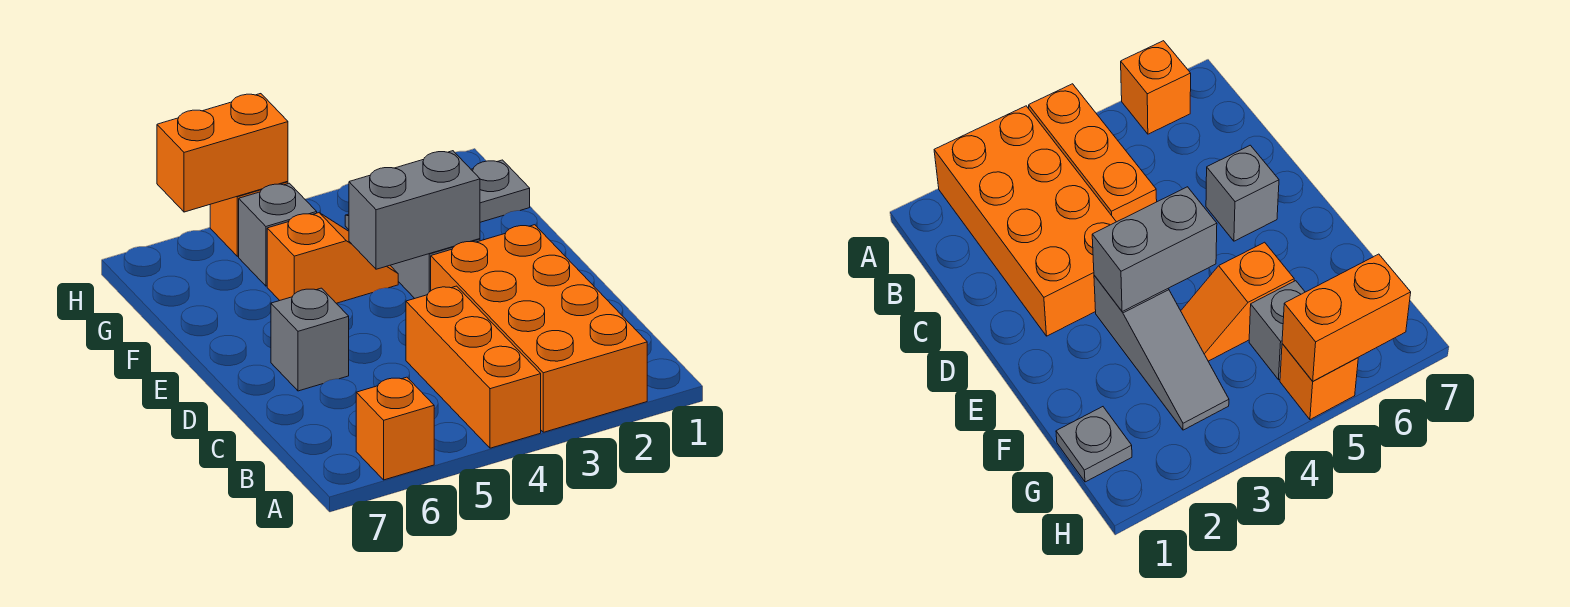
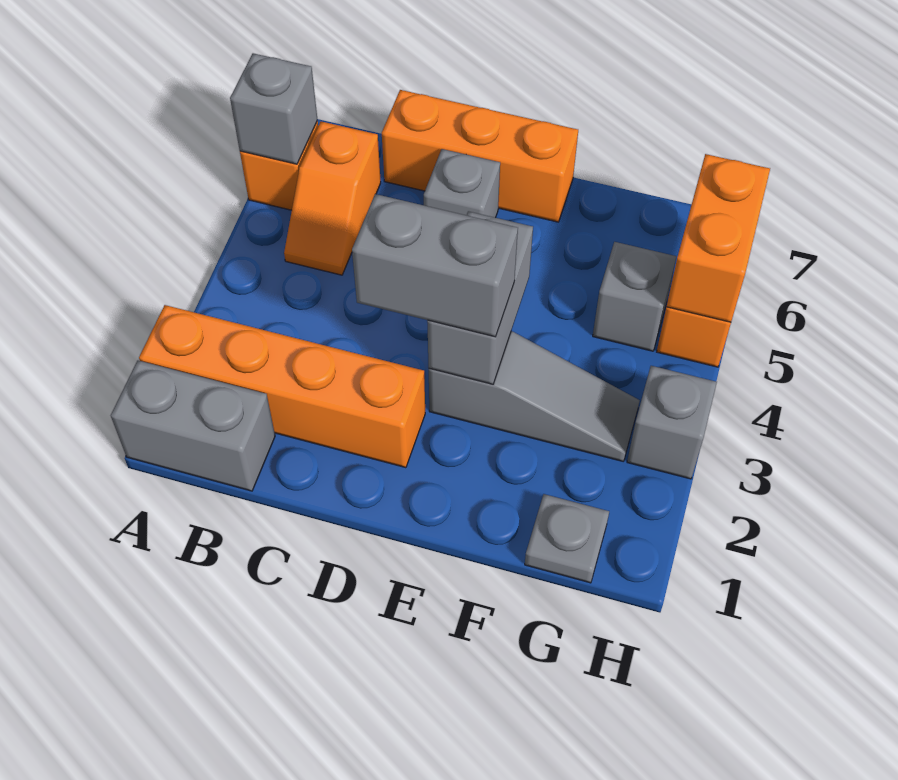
none -> grey brick A1:B1 level 1
orange brick A2:D3 level 1 -> orange brick A2:D2 level 1
orange brick A4:C4 level 1 -> orange brick C7:E7 level 1
none -> grey brick A6 level 2
none -> grey brick D3:E3 level 3
orange slope F4:F5 level 1 top 5 -> orange slope B5:B6 level 1 top 6
none -> grey brick H3 level 1

